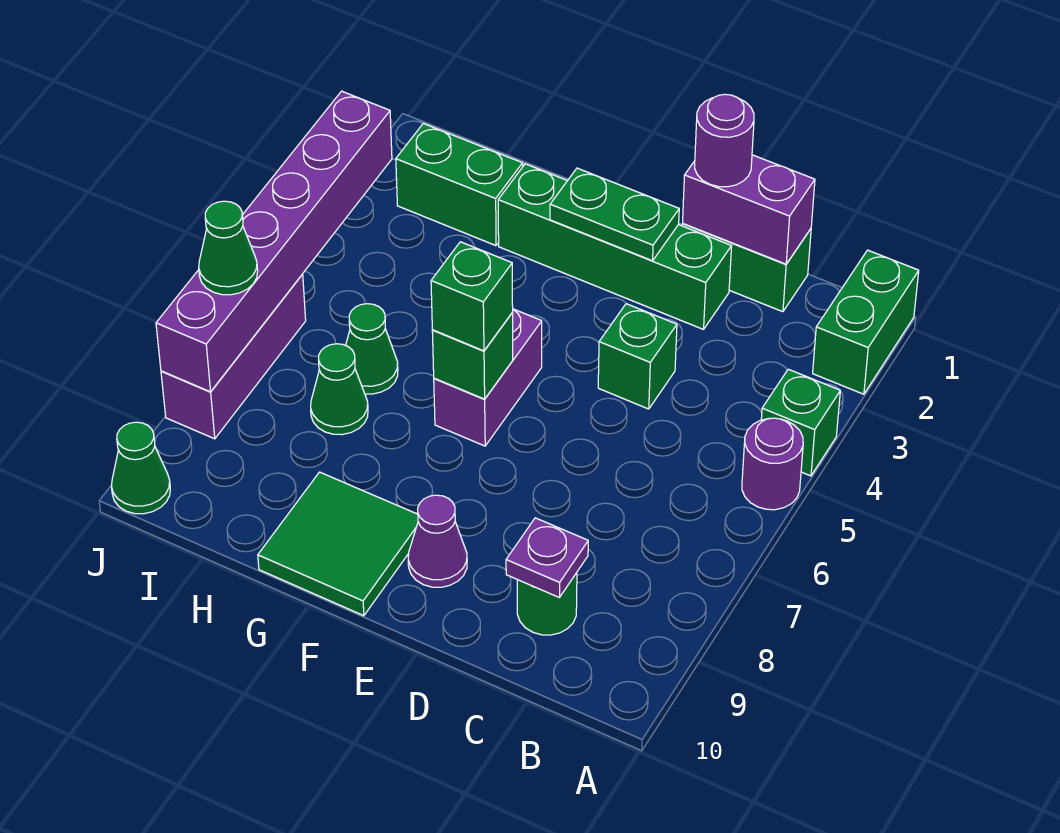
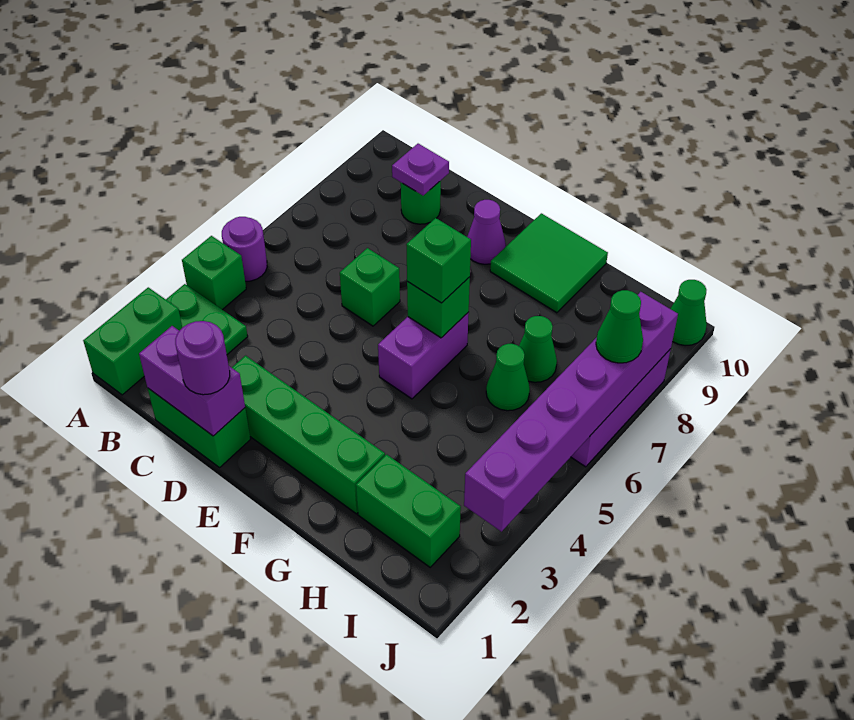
green brick D4 level 1 -> green brick D6 level 1
green plate E2:F2 level 2 -> green plate A3:B3 level 1

